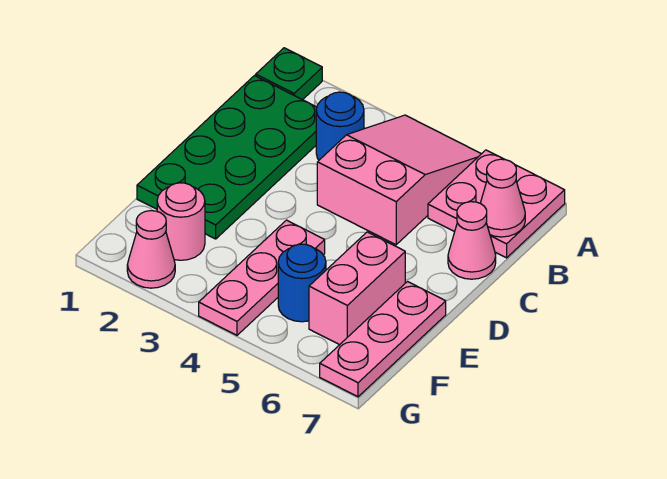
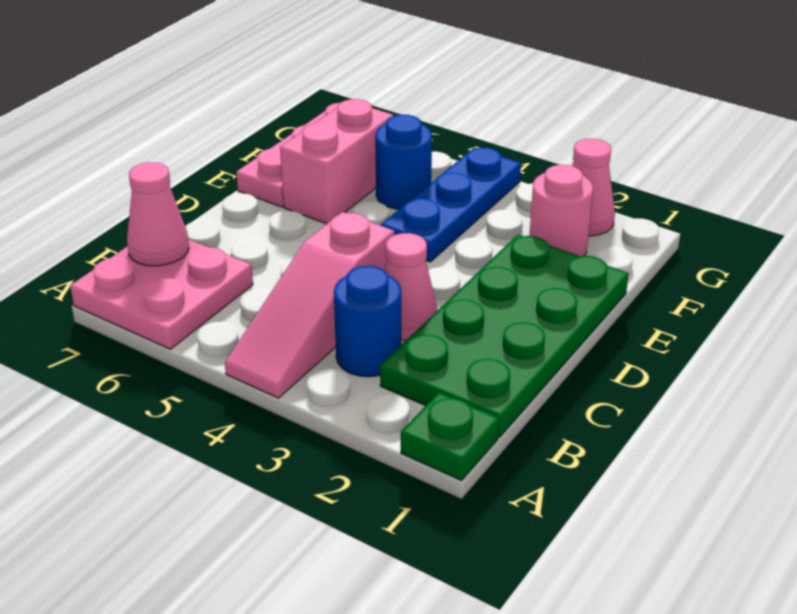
pink slope A4:C5 level 1 top C -> pink slope A4:C4 level 1 top C
pink cone C7 level 1 -> pink cone C3 level 1
pink plate E4:G4 level 1 -> blue plate E4:G4 level 1

